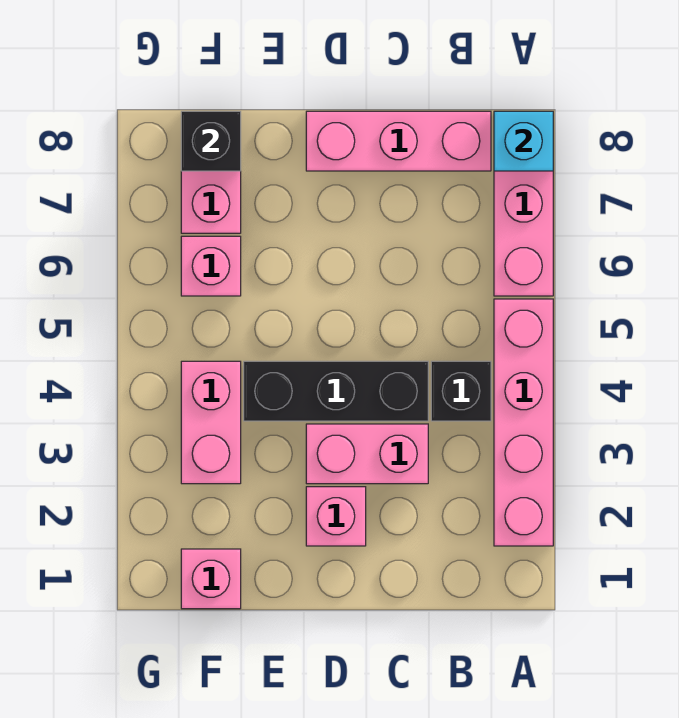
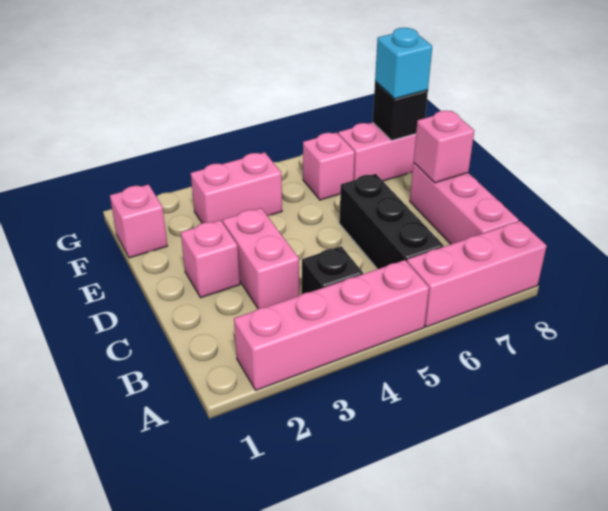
cyan brick A8 level 2 -> cyan brick F8 level 3
black brick C4:E4 level 1 -> black brick B6:D6 level 1
none -> pink brick D8 level 2

